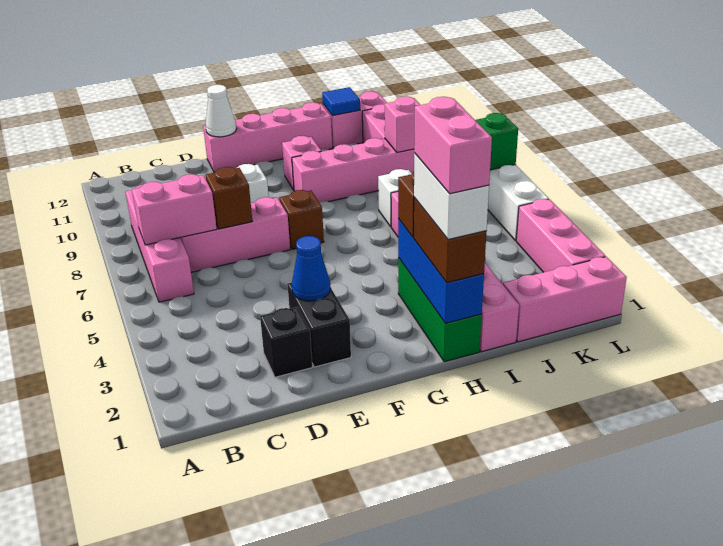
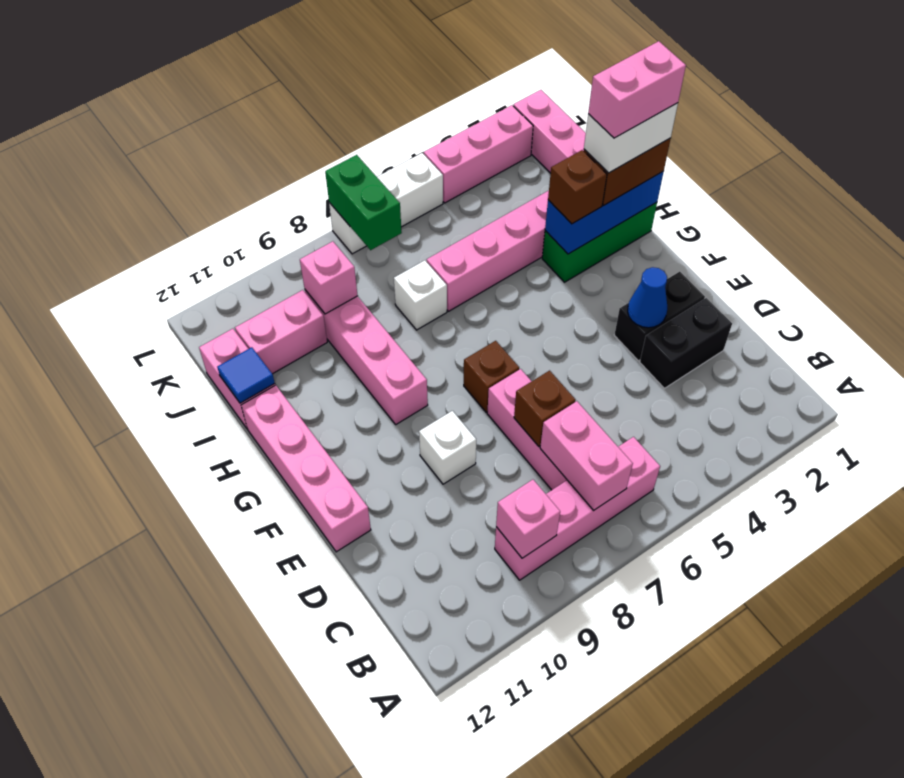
black brick D2 level 1 -> black brick D2:D3 level 1
white cone E12 level 2 -> none
pink brick G10 level 1 -> pink brick B9 level 2

